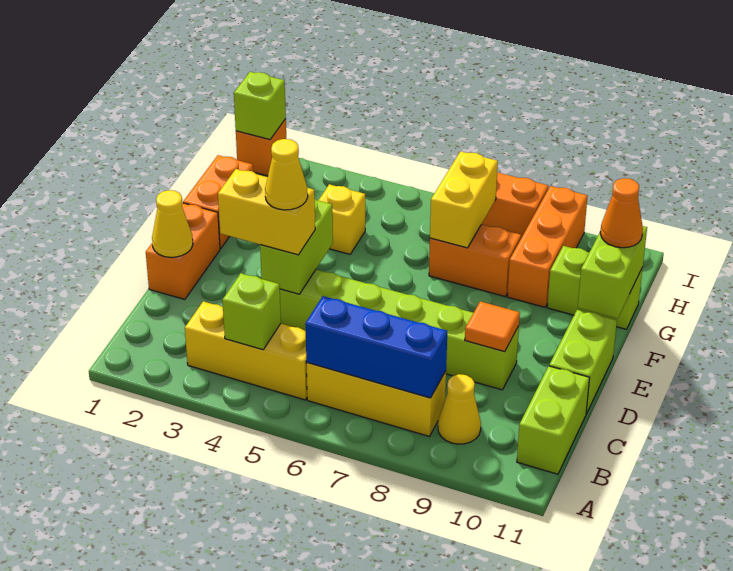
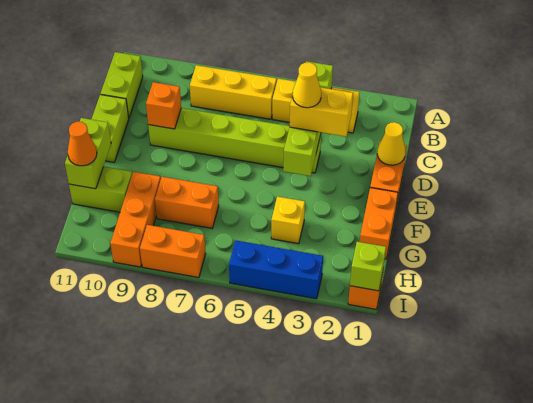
blue brick B6:B8 level 2 -> blue brick I3:I5 level 1
yellow cone B9 level 1 -> none
orange tile D9 level 2 -> orange brick D9 level 2
yellow brick G7:H7 level 2 -> none

